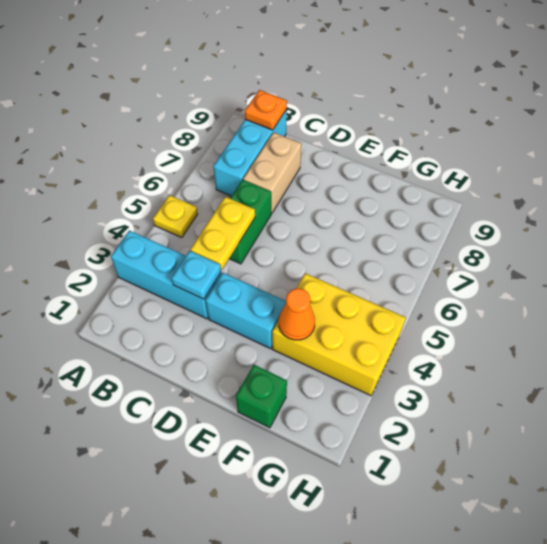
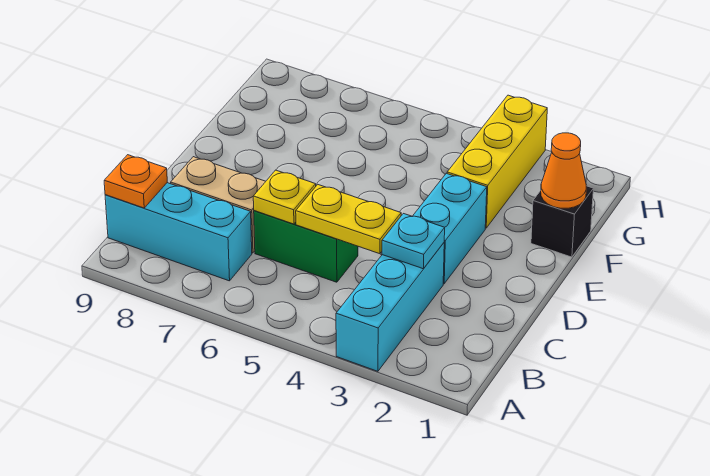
yellow plate A5 level 1 -> yellow plate C6 level 2
green brick F1 level 1 -> black brick F1 level 1
yellow brick F3:H4 level 1 -> yellow brick F3:H3 level 1
orange cone F3 level 2 -> orange cone F1 level 2

